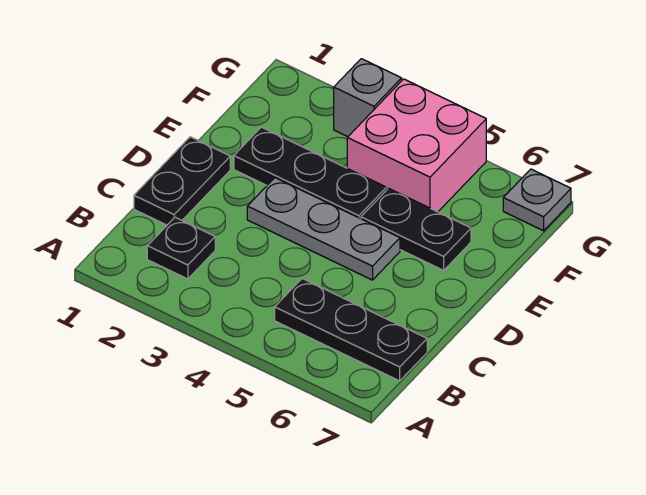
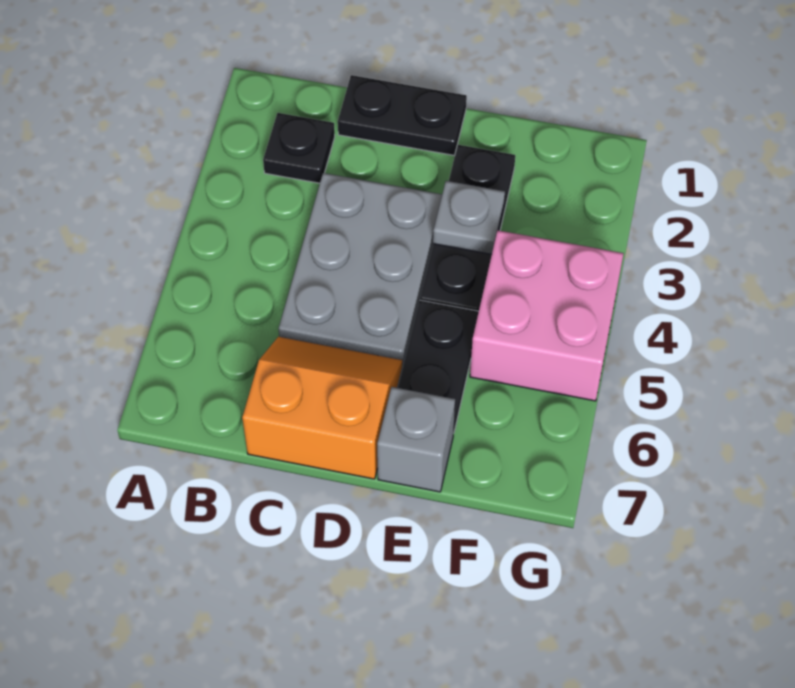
black plate B5:B7 level 1 -> none
none -> orange slope C6:D7 level 1 top 7
grey plate D3:D5 level 1 -> grey plate C3:D5 level 1
grey brick G3 level 1 -> grey brick E7 level 1
grey plate G7 level 1 -> grey plate E3 level 2

